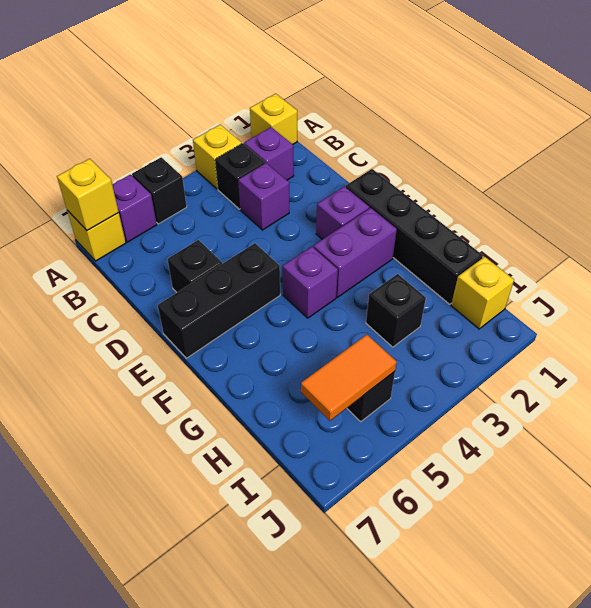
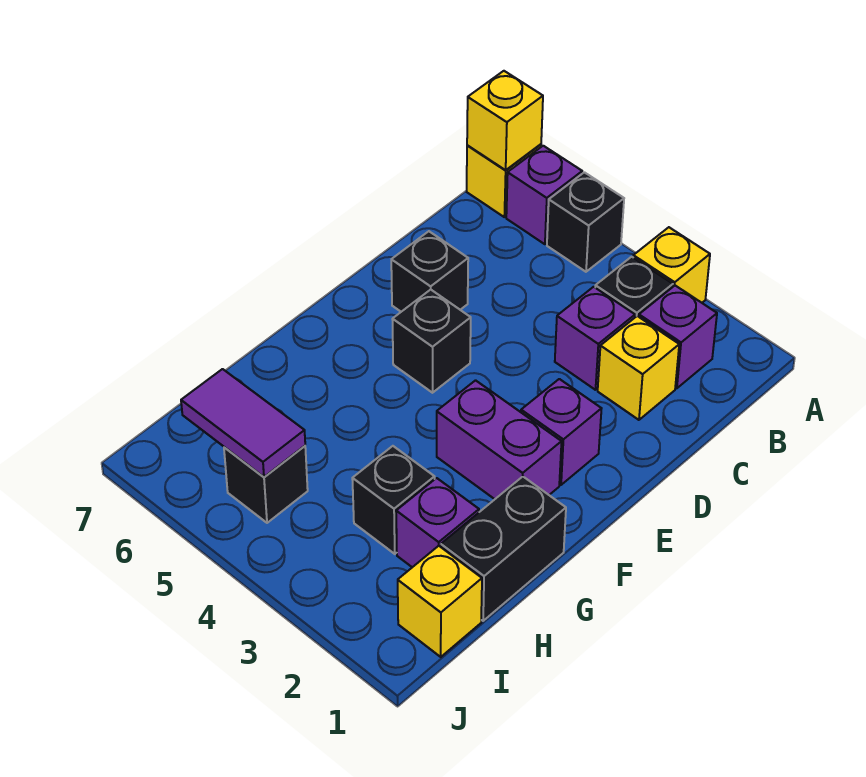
yellow brick A1 level 1 -> yellow brick C2 level 1
black brick E1:H1 level 1 -> black brick G1:H1 level 1
black brick E5:E7 level 1 -> black brick E5 level 1
purple brick F4 level 1 -> purple brick H2 level 1
orange tile I5:I6 level 2 -> purple tile I5:I6 level 2

